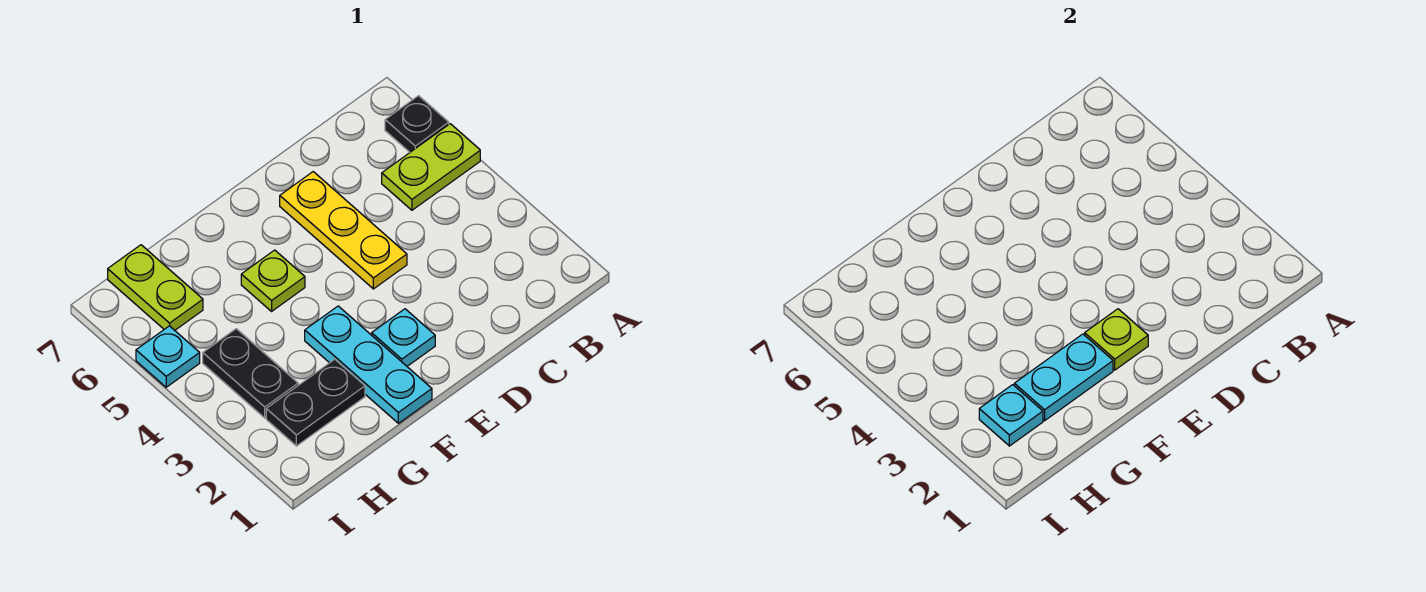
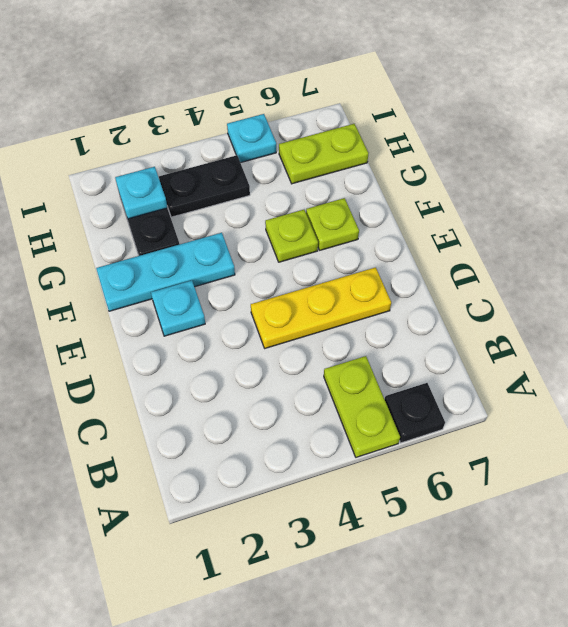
lime plate E2 level 2 -> lime plate F6 level 1
cyan plate F2:G2 level 2 -> none

